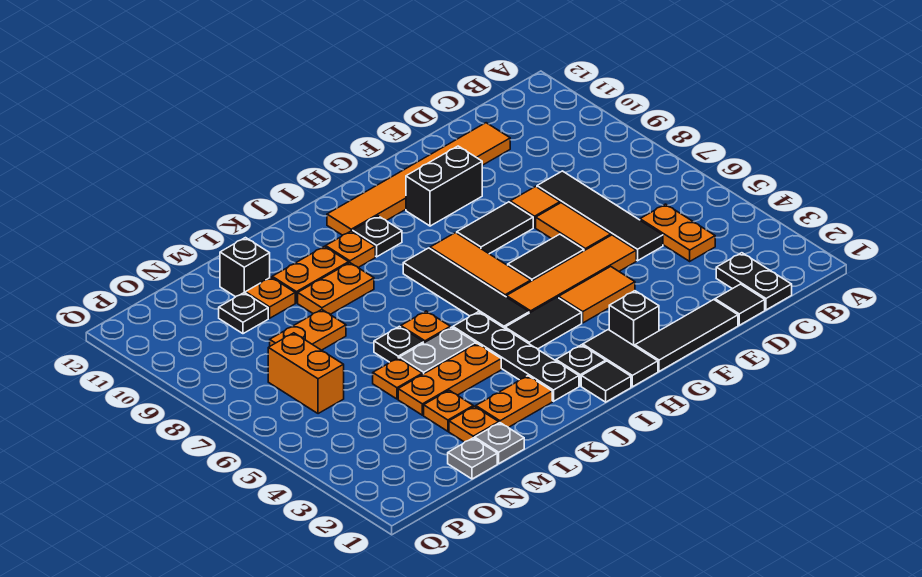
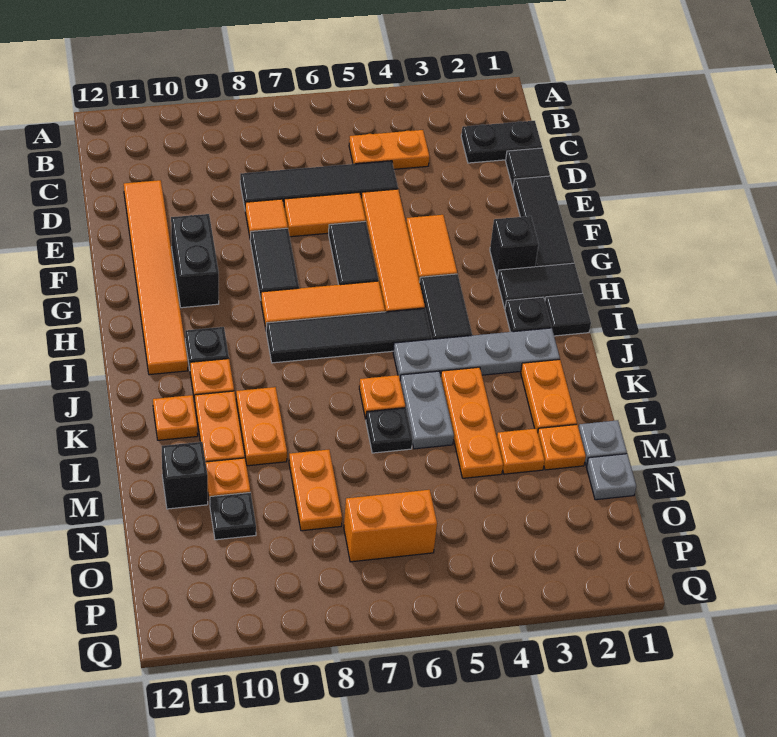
black plate J2:J5 level 1 -> grey plate J2:J5 level 1
orange plate M5 level 1 -> orange plate K11 level 1

